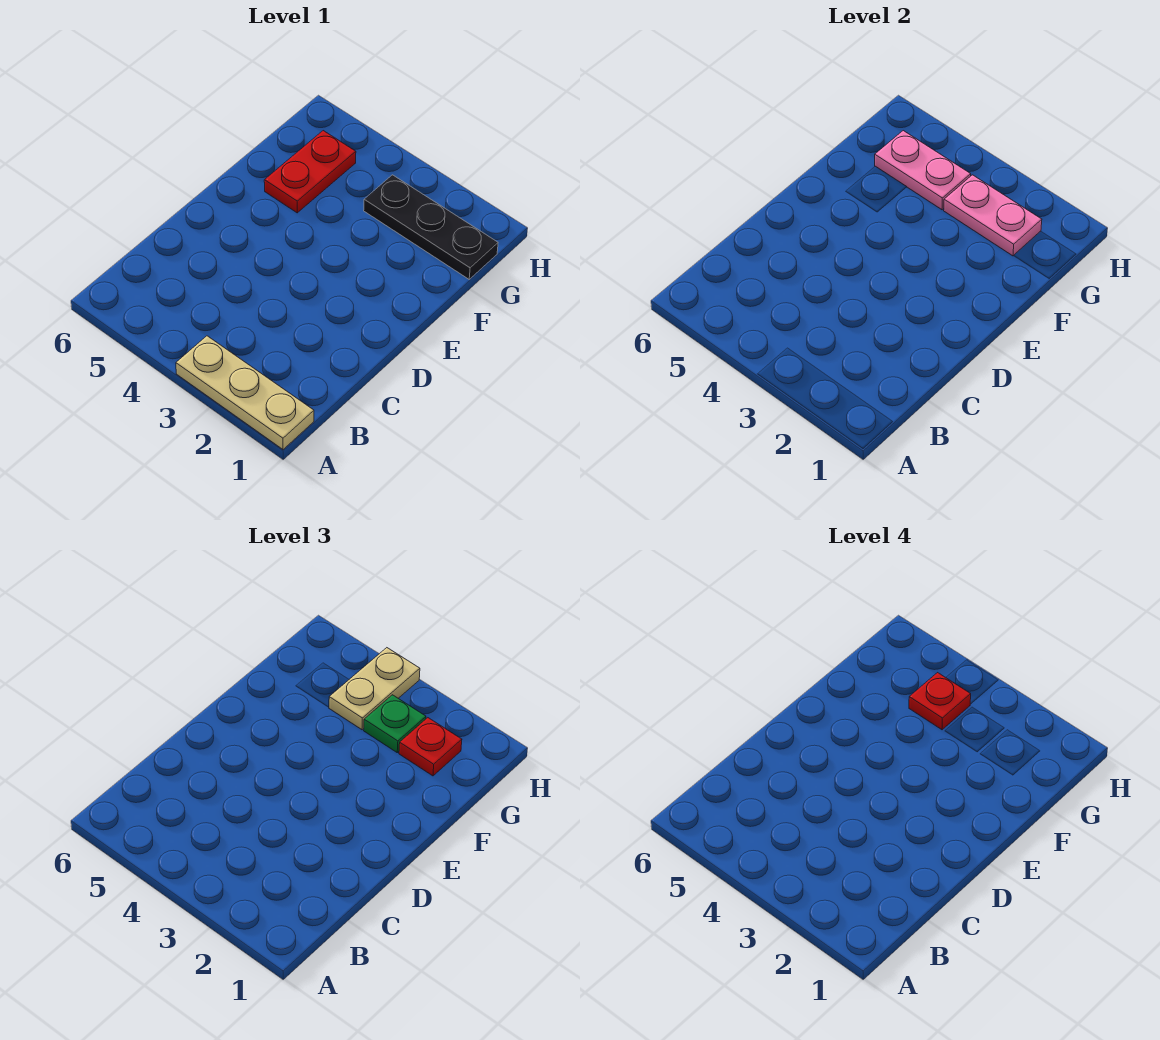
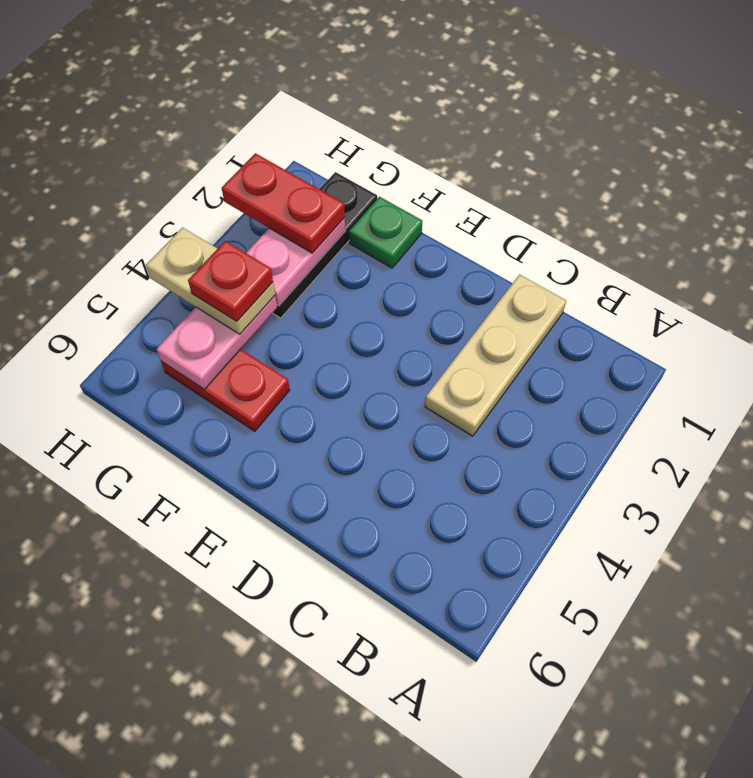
tan plate A1:A3 level 1 -> tan plate C1:C3 level 1
red plate G2 level 3 -> red plate G2:H2 level 3
green plate G3 level 3 -> green plate F1 level 1

